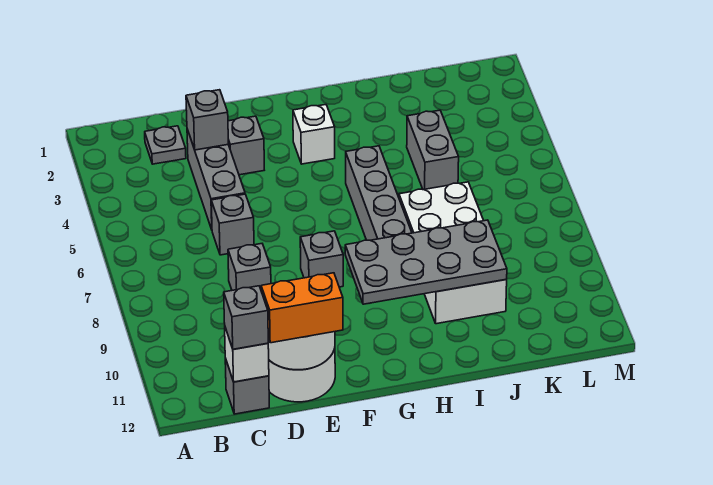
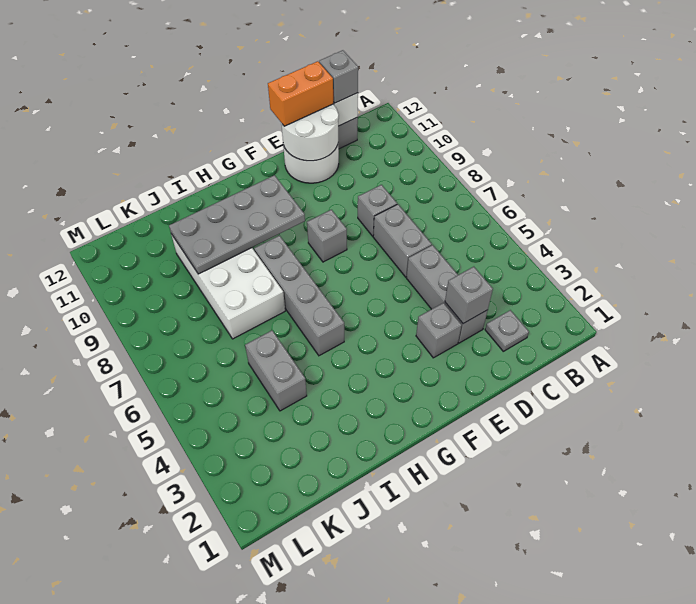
grey brick D6 level 1 -> grey brick D6:D7 level 1
white brick G3 level 1 -> none

